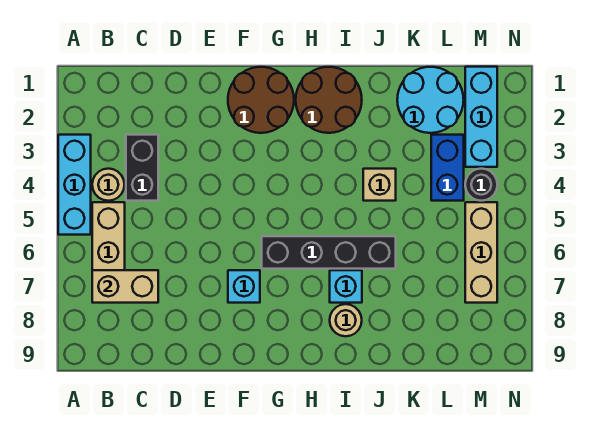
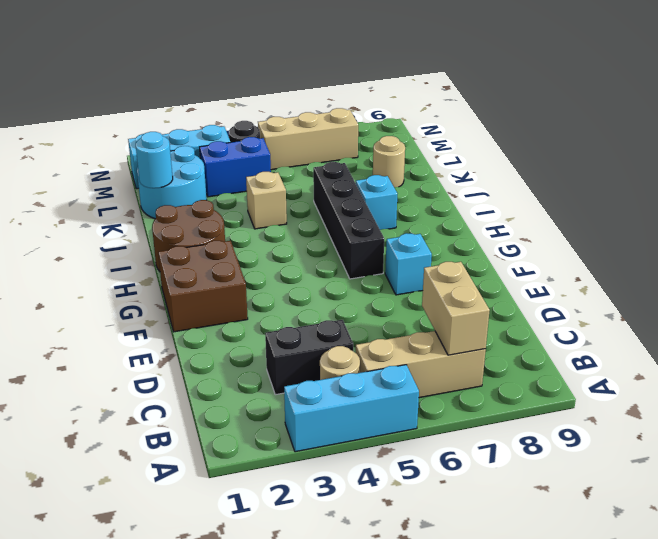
brown round brick F1:G2 level 1 -> brown brick F1:G2 level 1
tan round brick I8 level 1 -> tan round brick K8 level 1
none -> cyan round brick K1 level 2

